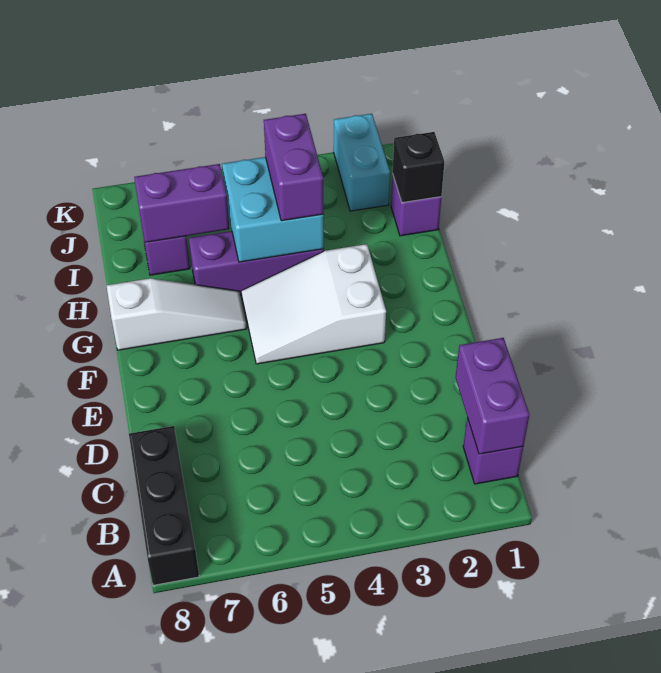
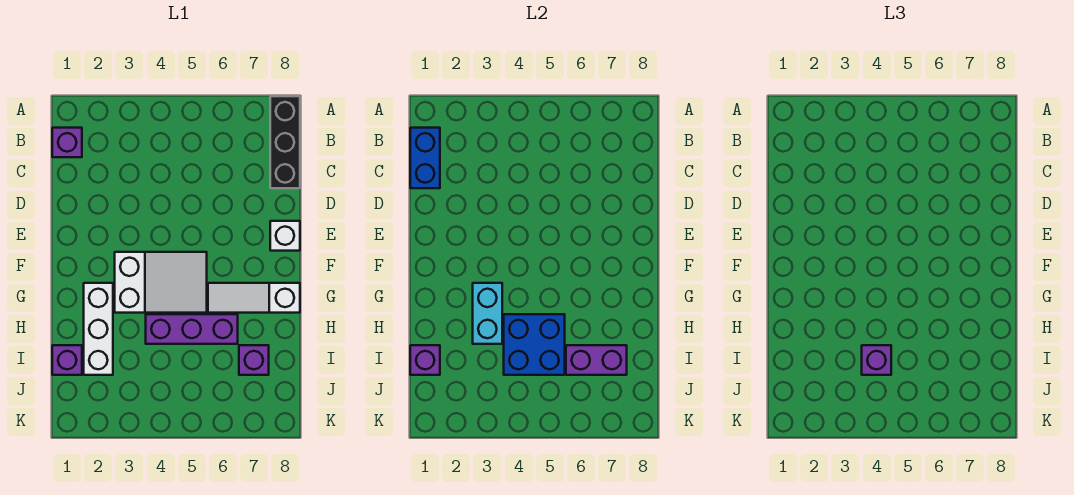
purple brick B1:C1 level 2 -> blue brick B1:C1 level 2
none -> white brick E8 level 1
none -> white brick G2:I2 level 1
cyan brick H4:I5 level 2 -> blue brick H4:I5 level 2
purple brick H4:I4 level 3 -> purple brick I4 level 3
black brick I1 level 2 -> purple brick I1 level 2
cyan brick J2:K2 level 1 -> cyan brick G3:H3 level 2

